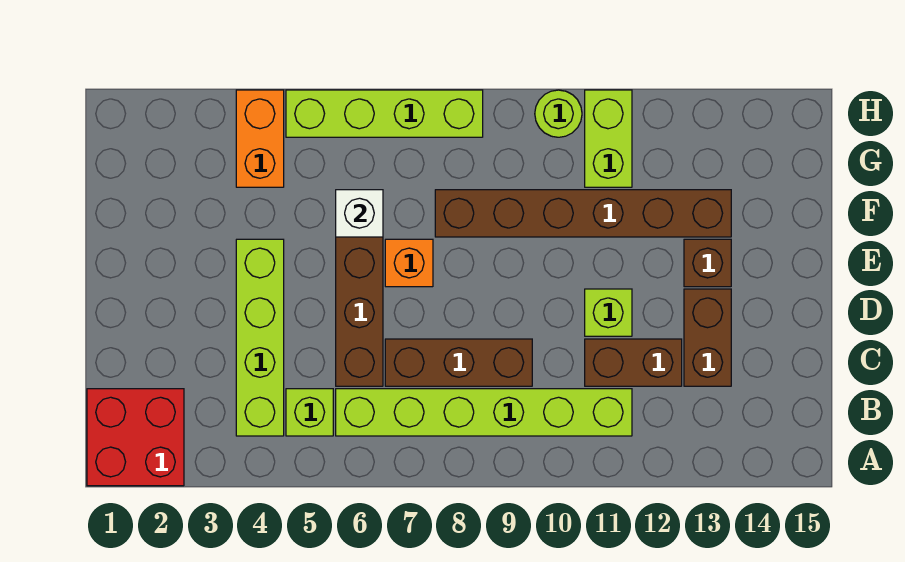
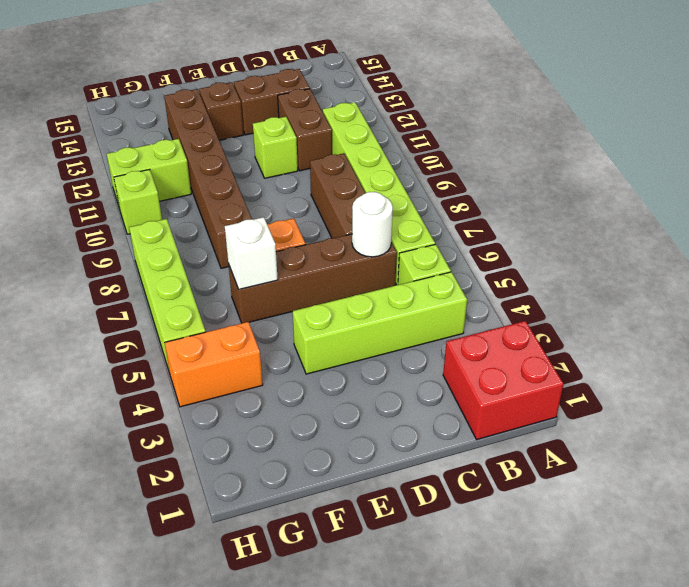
none -> white round brick C6 level 2
lime round brick H10 level 1 -> lime brick H10 level 1

